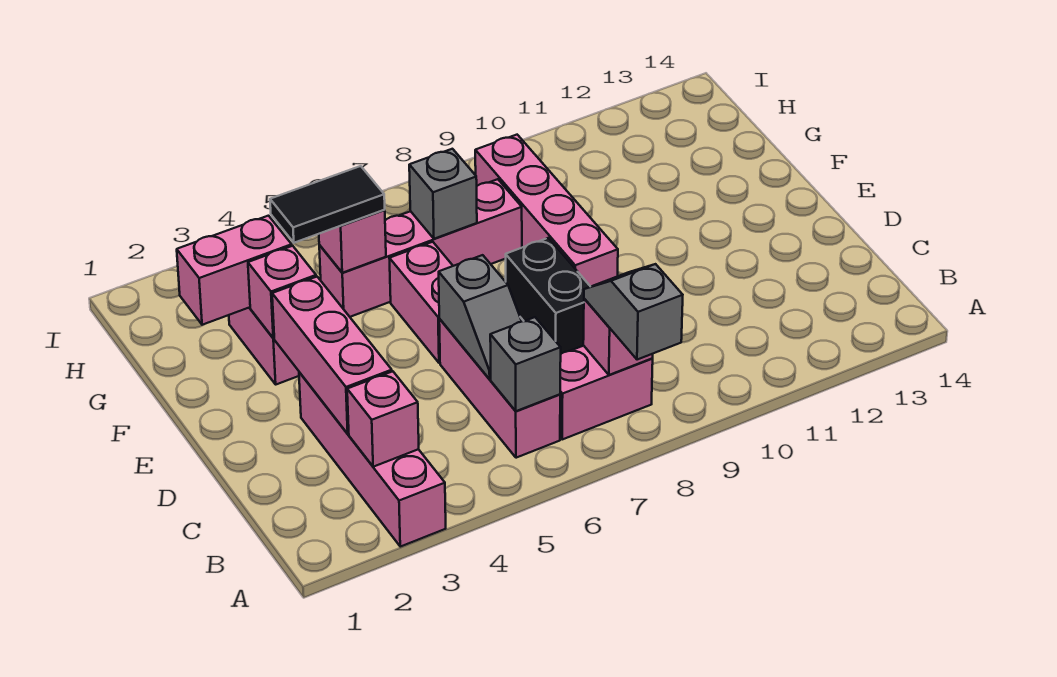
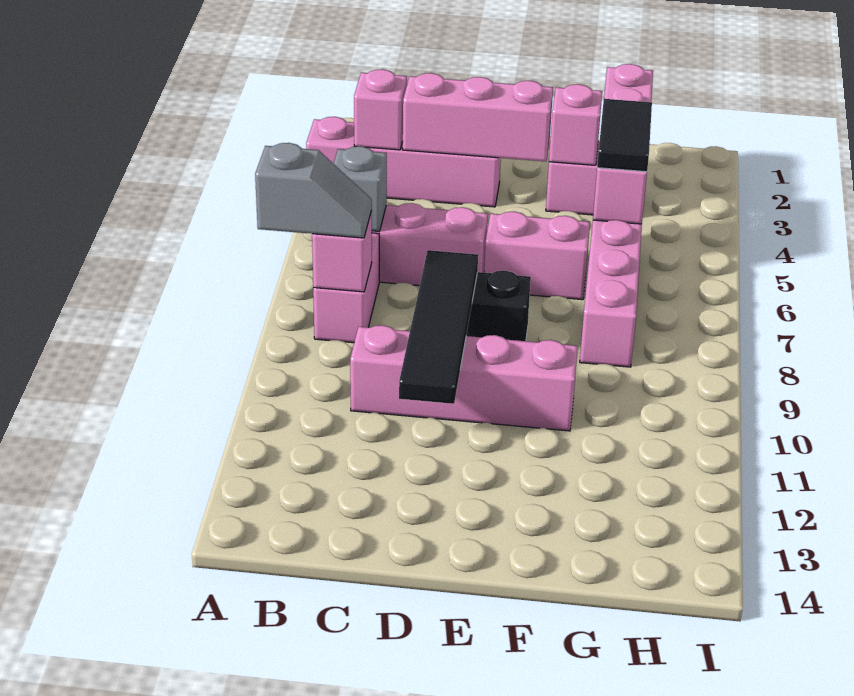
grey slope C6:D6 level 2 top D -> none
none -> black tile D8:D11 level 2
pink brick E9:H9 level 1 -> pink brick C10:F10 level 1
grey brick G7 level 2 -> none

